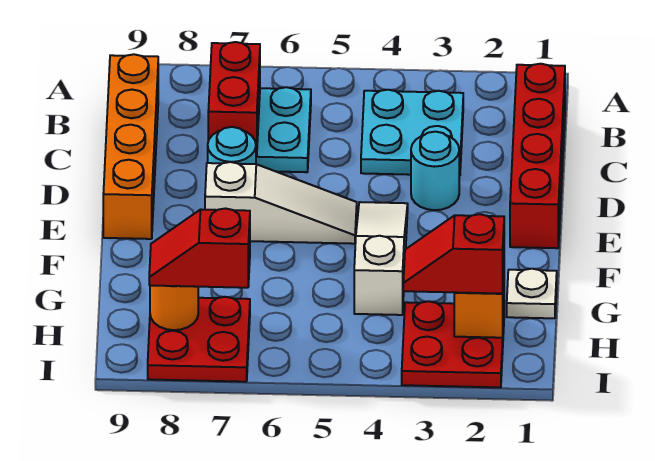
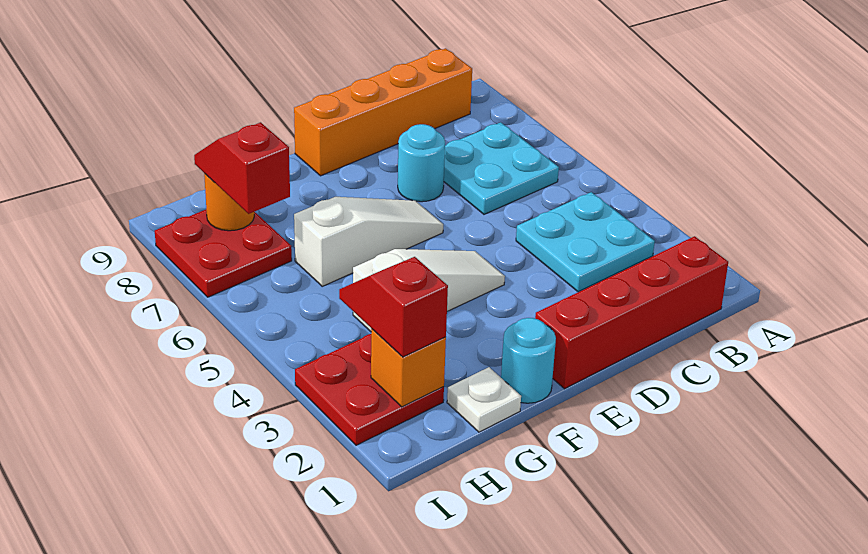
red brick B7:C7 level 2 -> none
cyan round brick D3 level 1 -> cyan round brick F1 level 1
white slope E5:E7 level 1 top 7 -> white slope E6:G6 level 1 top G

